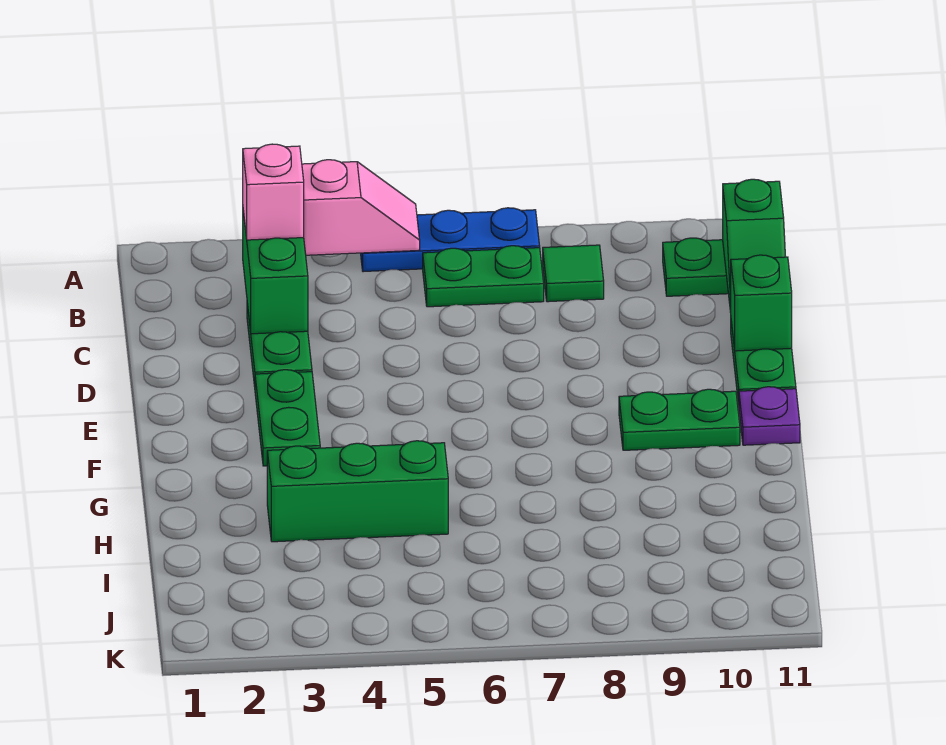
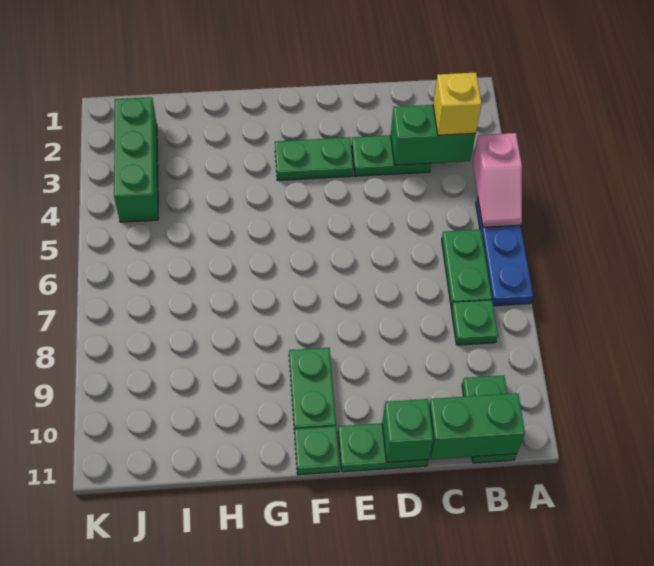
pink brick B3 level 3 -> yellow brick B3 level 3
green tile B8 level 1 -> green plate B8 level 1
green slope B11:C11 level 2 top B -> green brick B11:C11 level 2
purple plate F11 level 1 -> green plate F11 level 1
green brick H3:H5 level 1 -> green brick J2:J4 level 1

